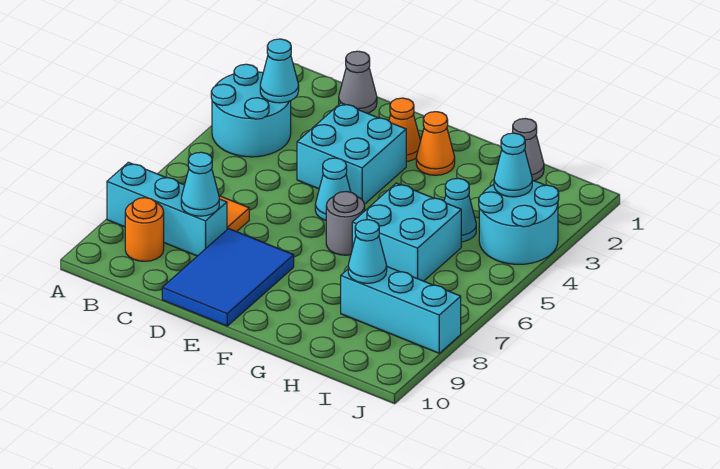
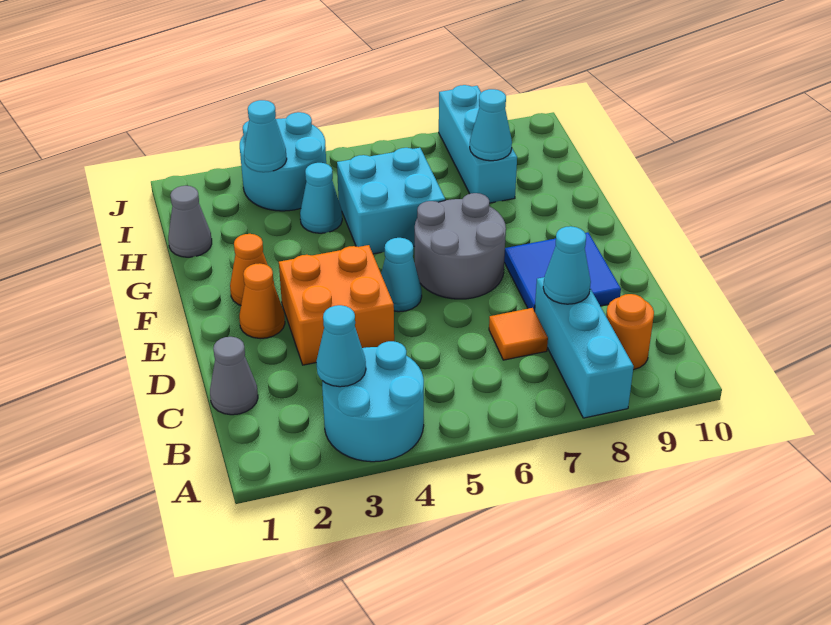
cyan brick D3:E4 level 1 -> orange brick D3:E4 level 1
blue tile D8:E10 level 1 -> blue tile D8:E9 level 1
grey round brick F6 level 1 -> grey round brick E6:F7 level 1

